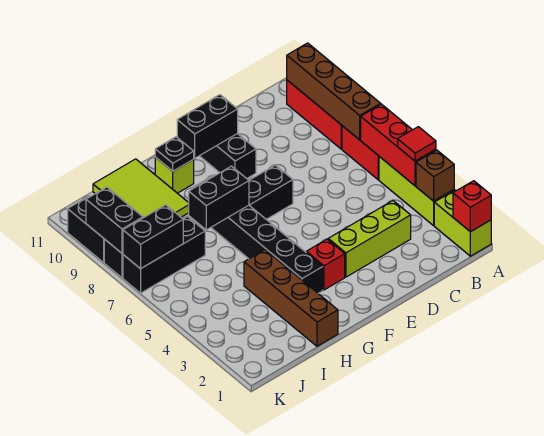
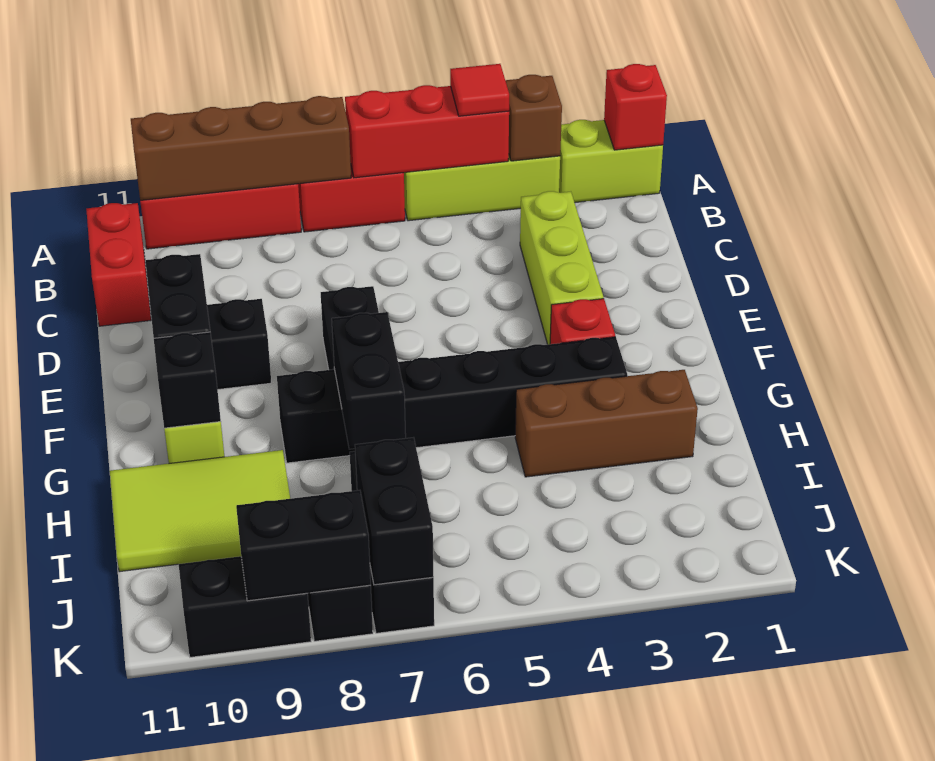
none -> red brick B11:C11 level 1
black plate G10 level 2 -> black brick G10 level 2
brown brick H1:H4 level 1 -> brown brick H2:H4 level 1

